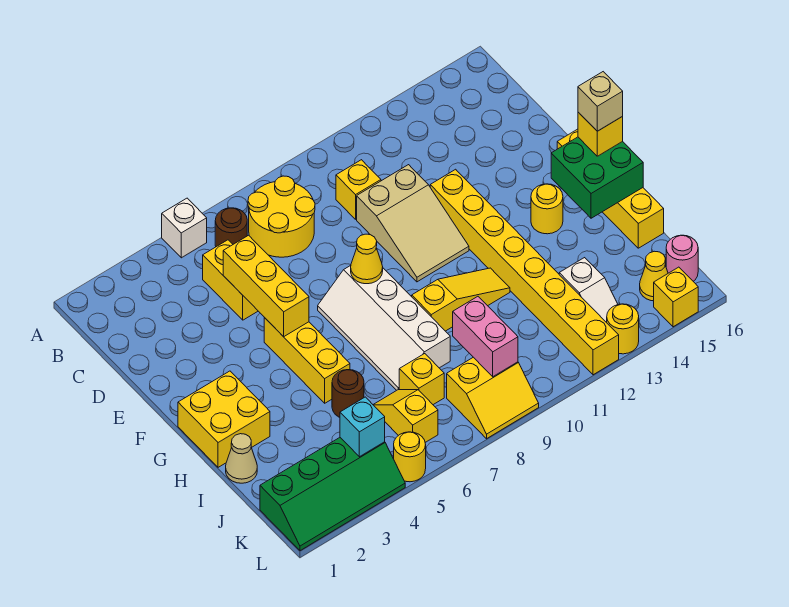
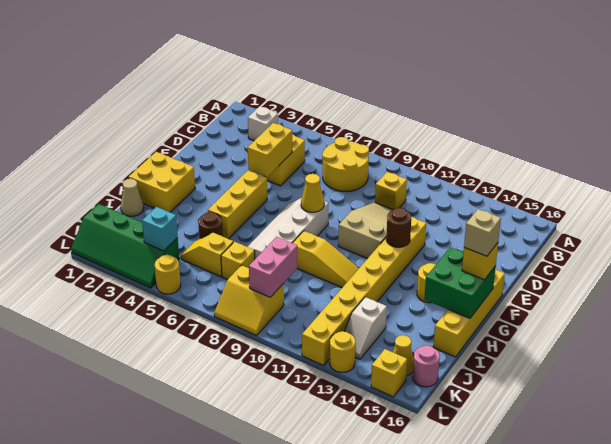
white brick A5 level 1 -> white brick B3 level 1
brown round brick B6 level 1 -> brown round brick F12 level 2
yellow brick D5:F5 level 2 -> yellow brick D5:E5 level 2
tan slope D10:F11 level 1 top D -> tan slope D10:F11 level 1 top F
yellow slope J6:K6 level 1 top K -> yellow slope J5:J6 level 1 top 6

